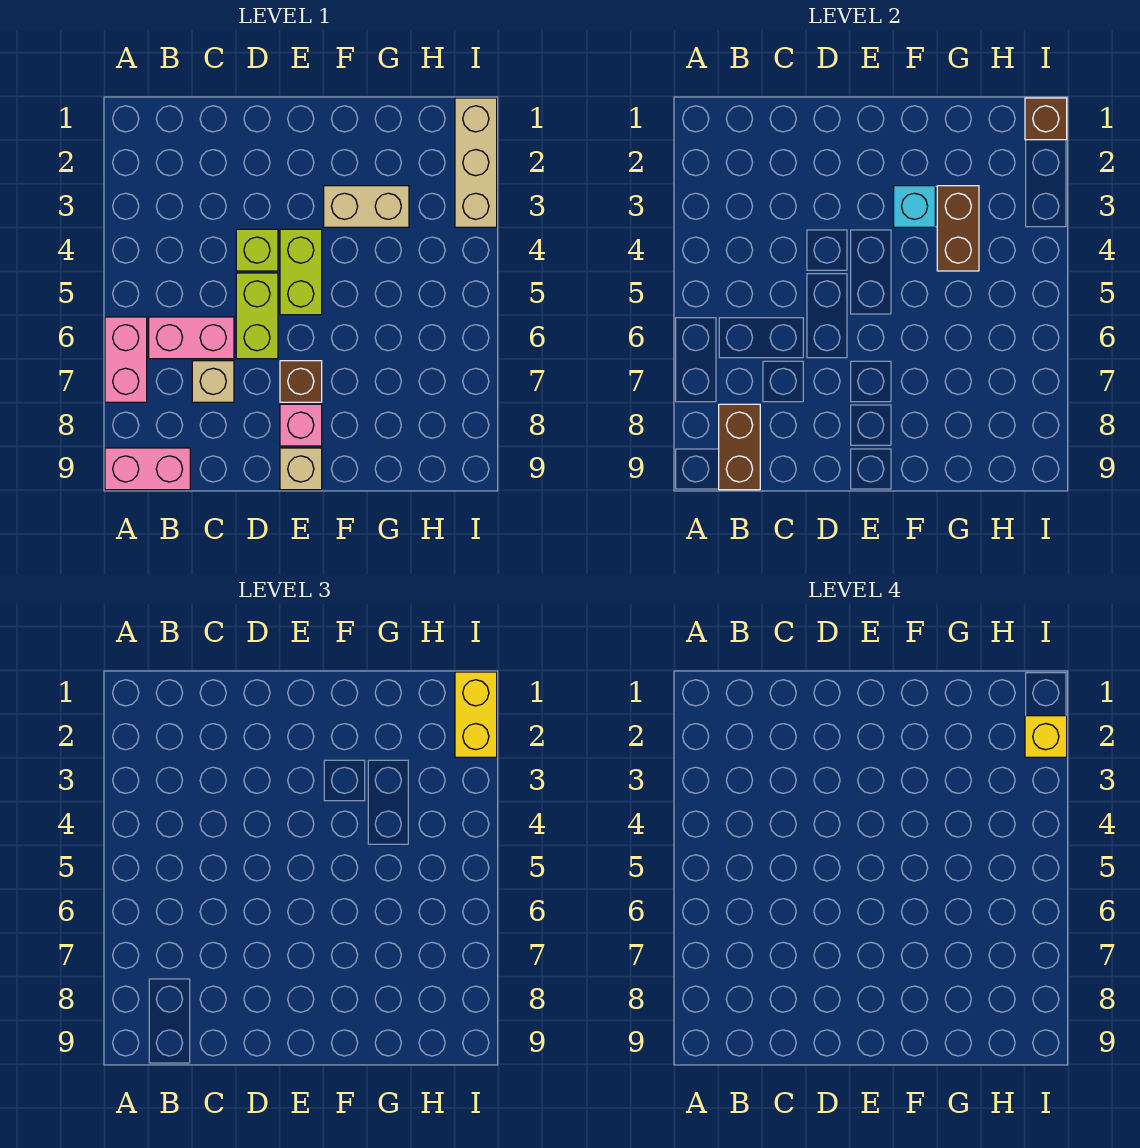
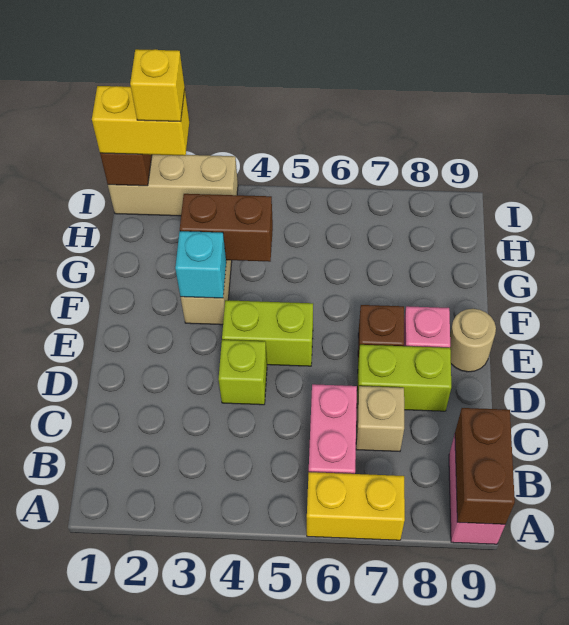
pink brick A6:A7 level 1 -> yellow brick A6:A7 level 1
brown brick B8:B9 level 2 -> brown brick A9:B9 level 2
lime brick D5:D6 level 1 -> lime brick D7:D8 level 1
tan brick E9 level 1 -> tan round brick E9 level 1

